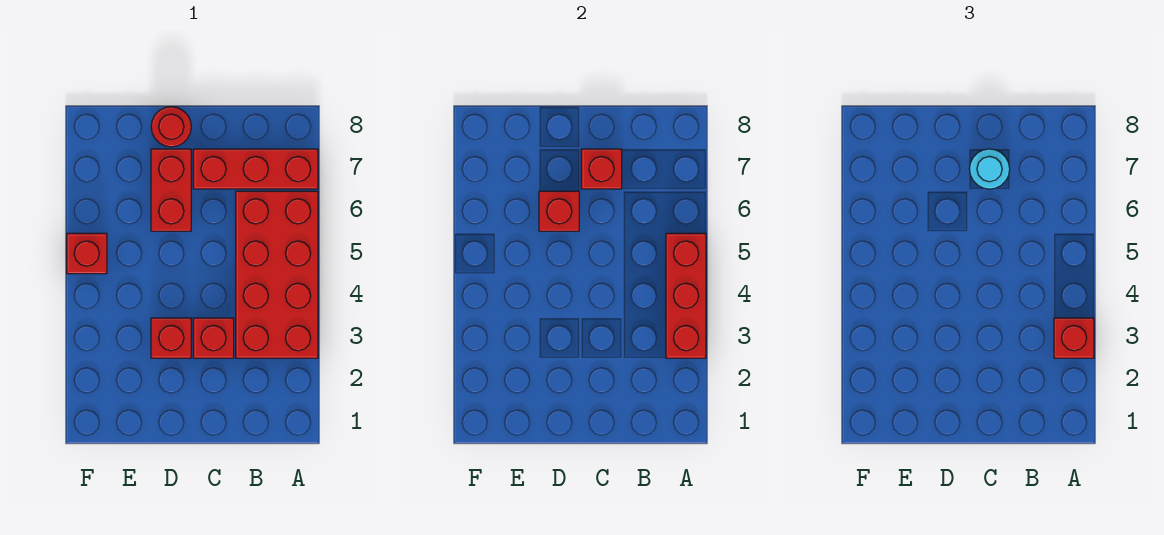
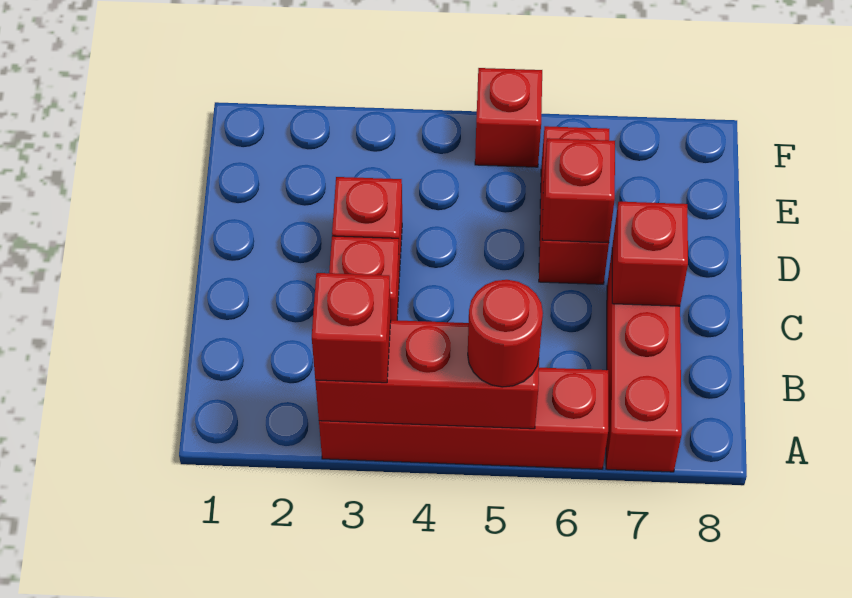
red brick A3:B6 level 1 -> red brick A3:A6 level 1
cyan round brick C7 level 3 -> none
red brick D6:D7 level 1 -> red brick D6:E6 level 1
red round brick D8 level 1 -> red round brick A5 level 3

